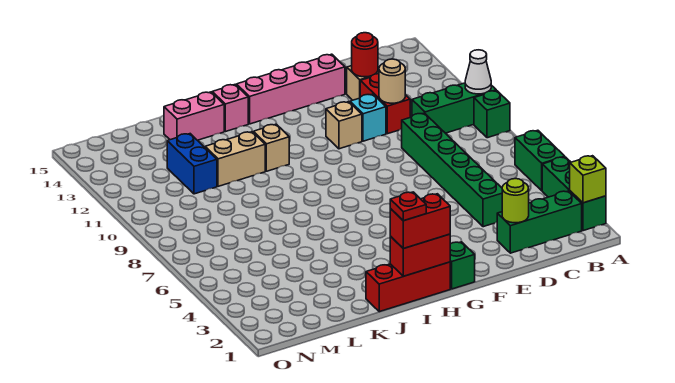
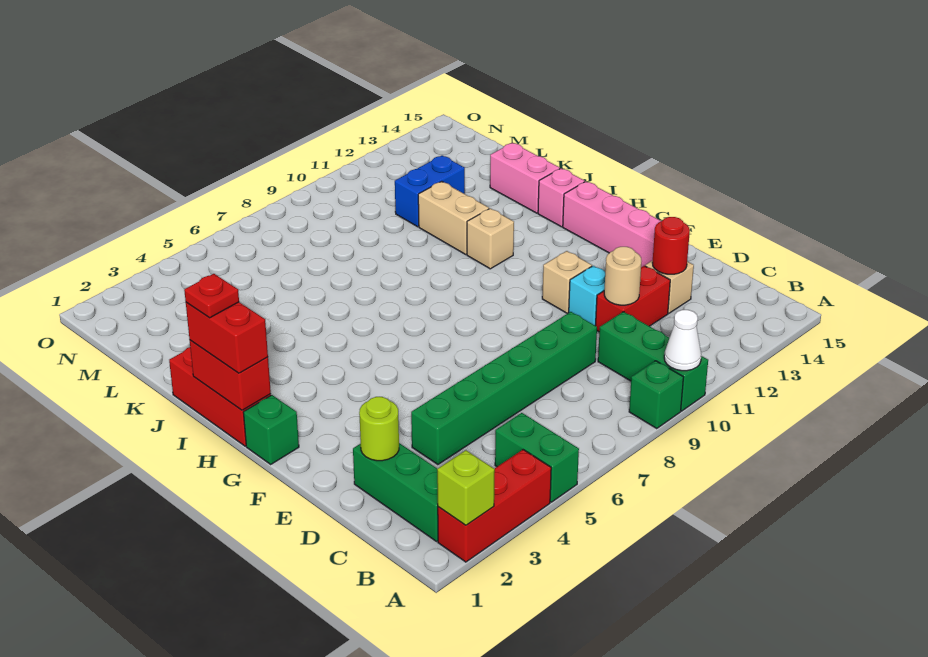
green brick A2:A4 level 1 -> red brick A2:A4 level 1
green brick A5:A6 level 1 -> green brick A5:B5 level 1

